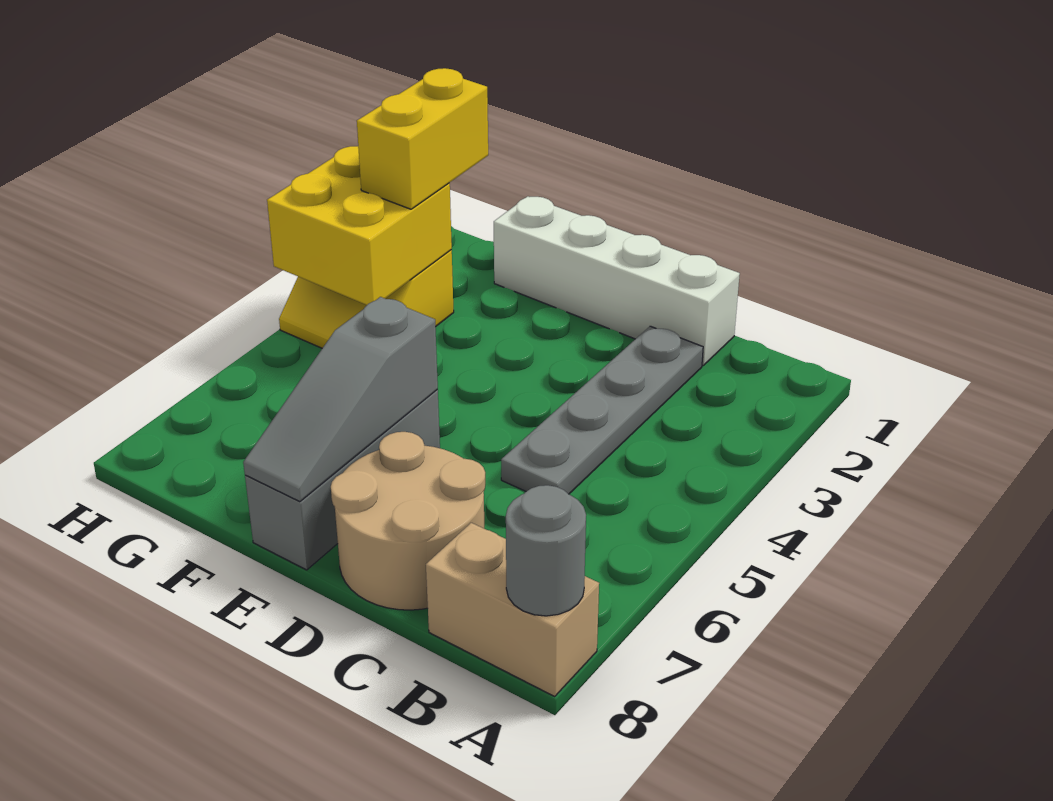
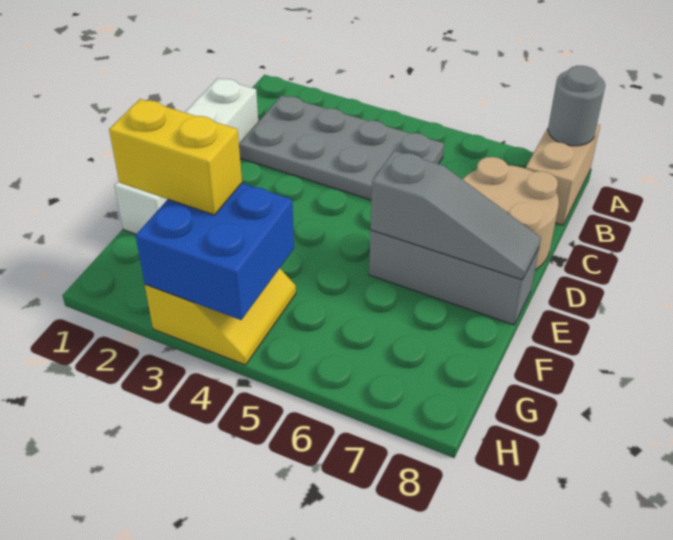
grey plate C2:C5 level 1 -> grey plate B2:C5 level 1
yellow brick G3:H4 level 2 -> blue brick G3:H4 level 2

